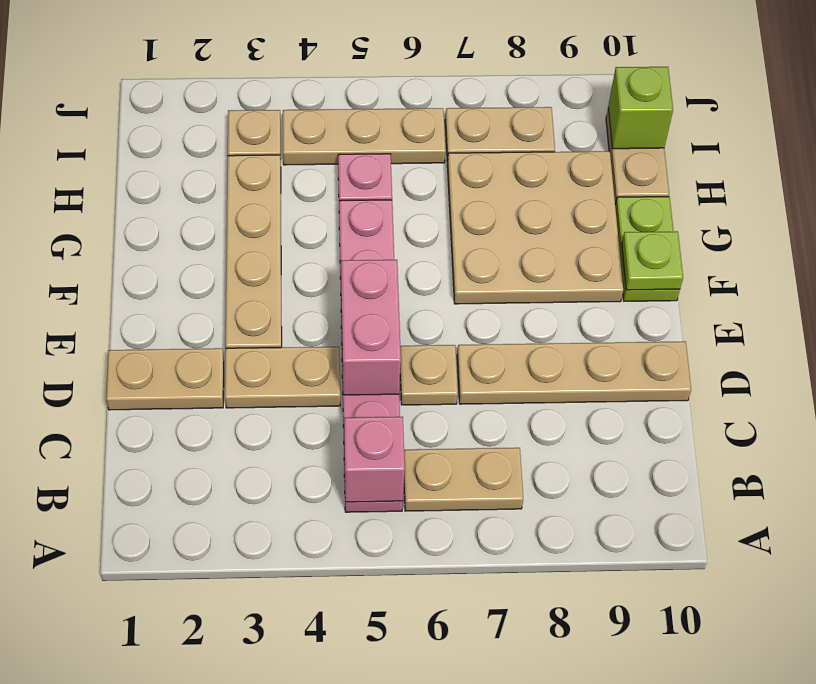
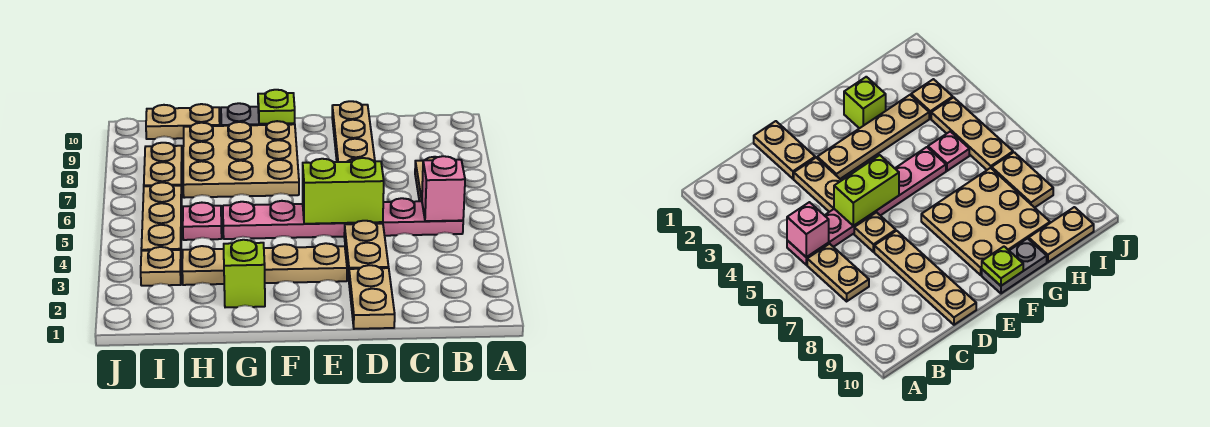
pink brick D5:E5 level 2 -> lime brick D5:E5 level 2
lime plate F10:G10 level 1 -> grey plate F10:G10 level 1
lime brick I10 level 2 -> lime brick G2 level 1

